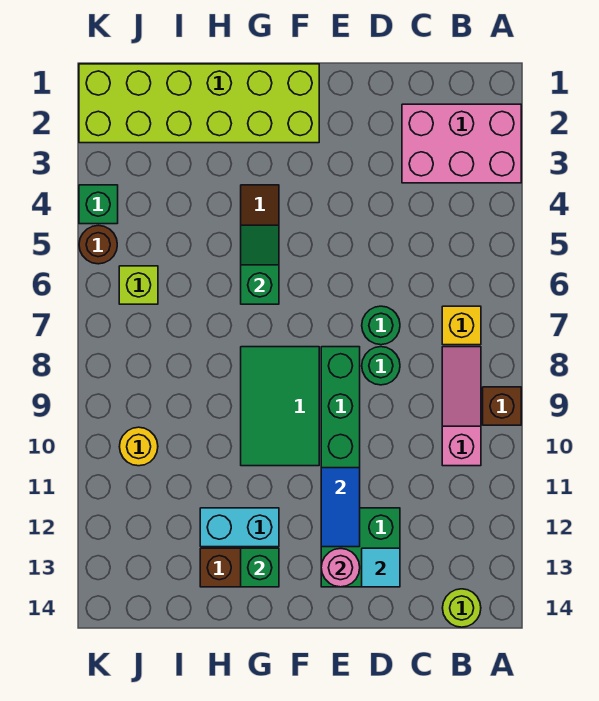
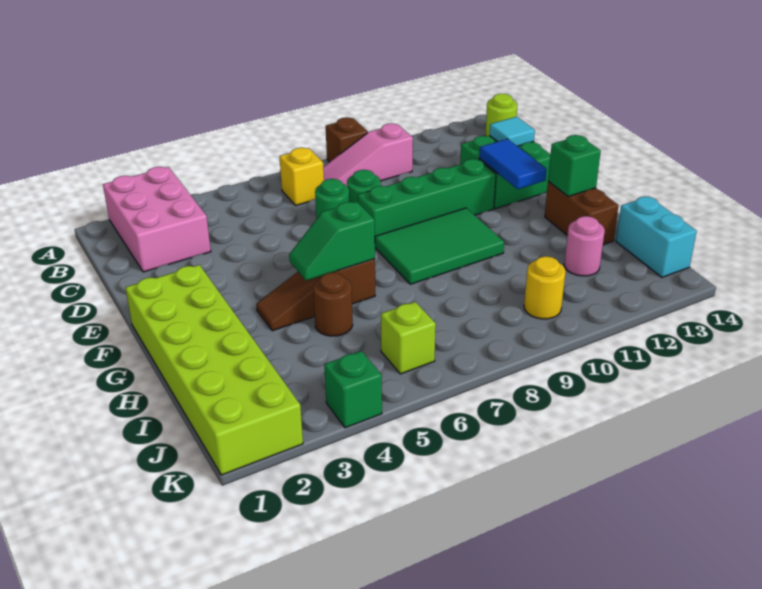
blue tile E11:E12 level 2 -> blue tile E12:F12 level 2
pink round brick E13 level 2 -> pink round brick I12 level 1
cyan brick G12:H12 level 1 -> cyan brick I14:J14 level 1
brown round brick K5 level 1 -> brown round brick H5 level 1

